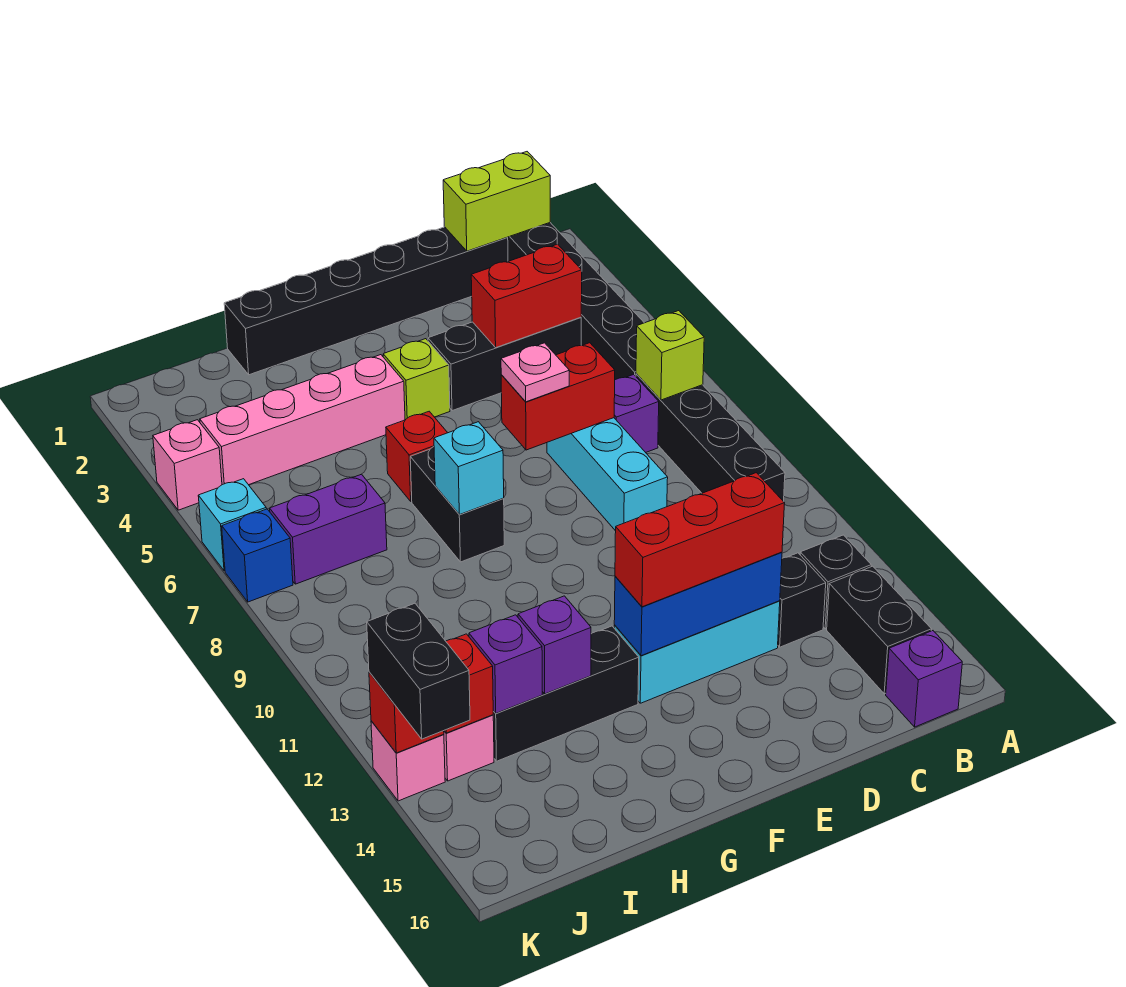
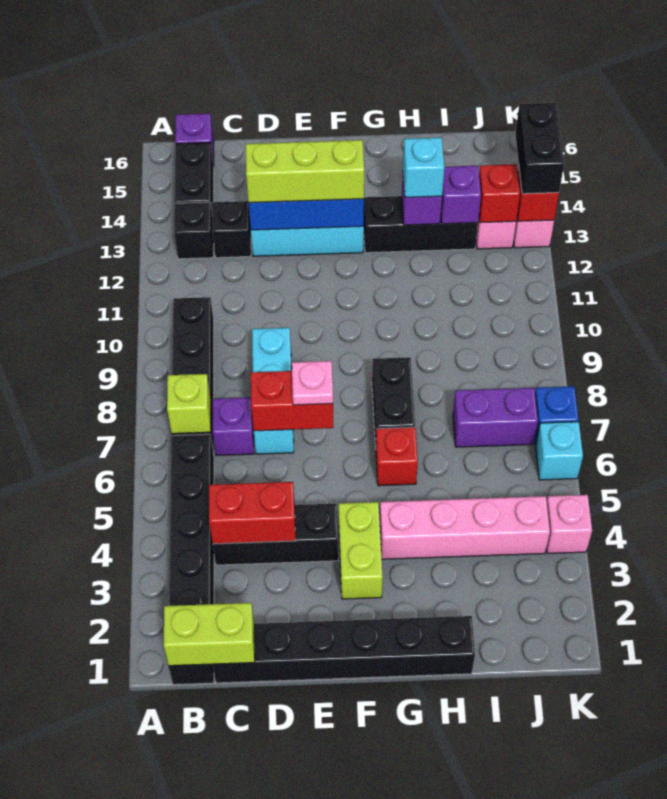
red brick D13:F13 level 3 -> lime brick D13:F13 level 3
lime brick F4 level 1 -> lime brick F3:F4 level 1
cyan brick G8 level 2 -> cyan brick H13 level 3

